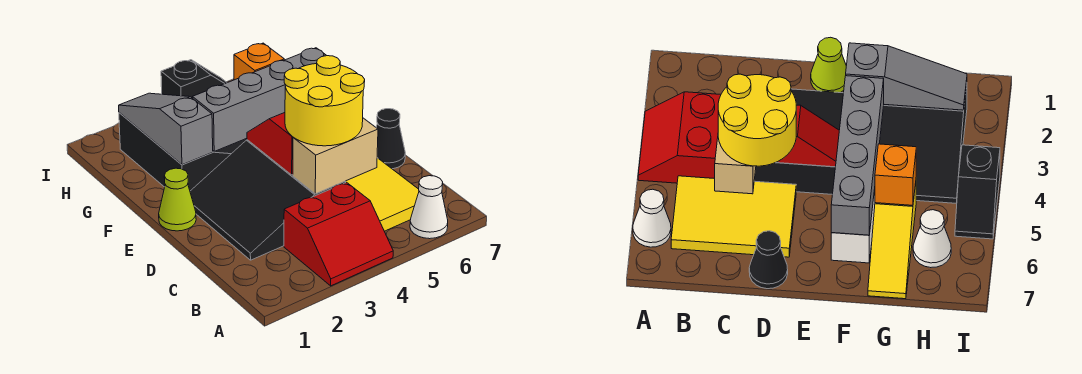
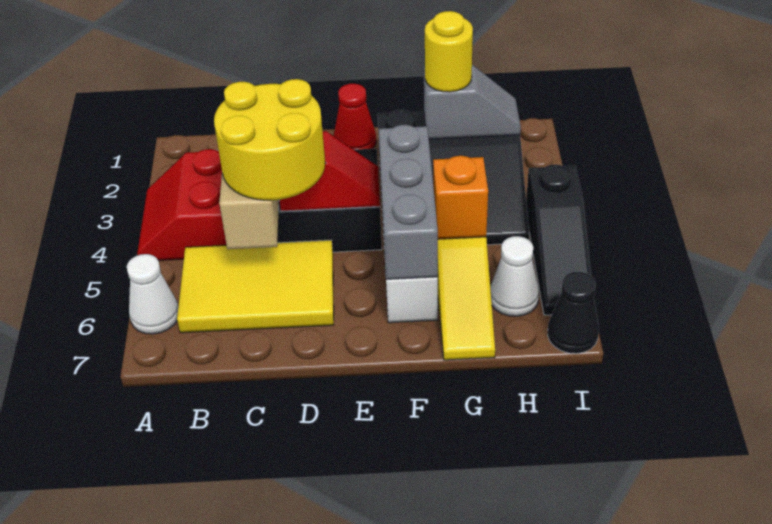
black cone D7 level 1 -> black cone I7 level 1
lime cone E1 level 1 -> red cone E1 level 1
grey slope F2:H2 level 2 top F -> grey slope G2:H2 level 2 top G
grey brick F3:F6 level 2 -> grey brick F4:F6 level 2
none -> yellow round brick G2 level 3
black slope I4:I5 level 1 top 4 -> black slope I4:I6 level 1 top 4

